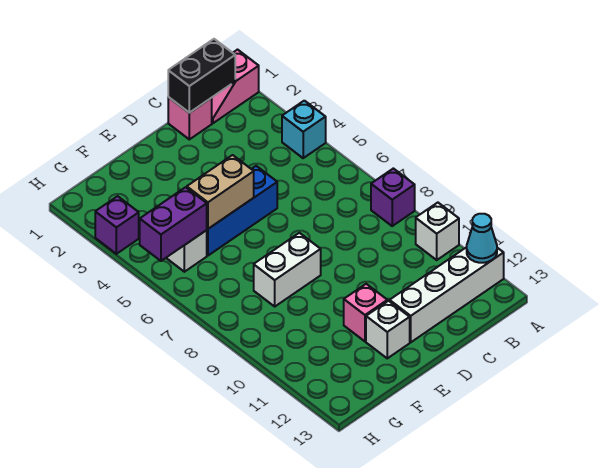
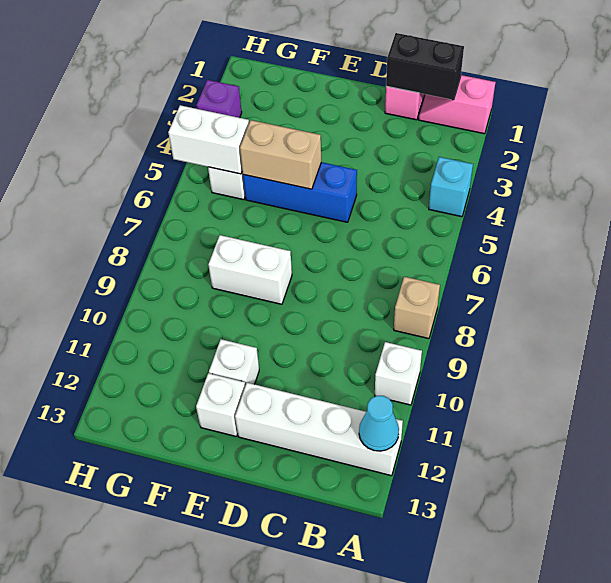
purple brick A8 level 1 -> tan brick A8 level 1
pink brick E11 level 1 -> white brick E11 level 1
purple brick G5:H5 level 2 -> white brick G5:H5 level 2

